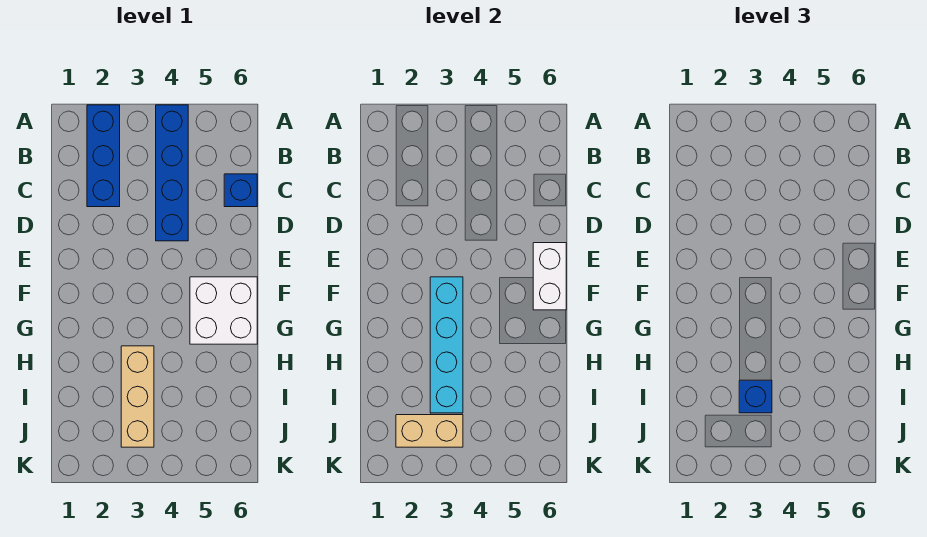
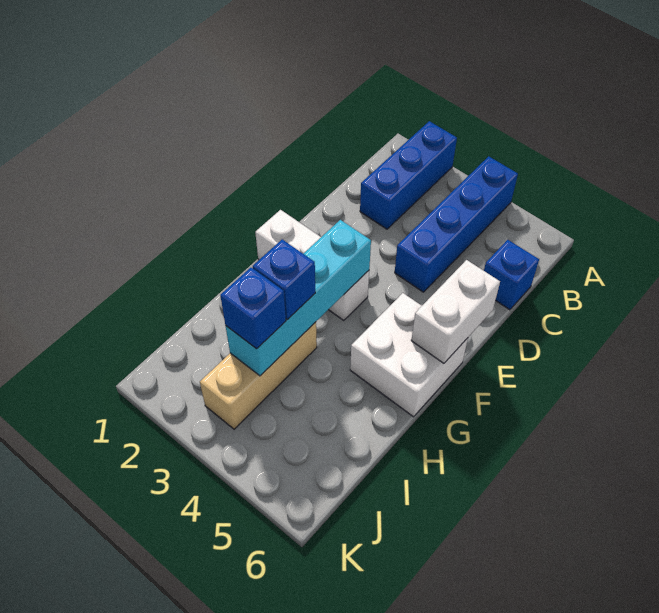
none -> white brick F1:F3 level 1
none -> blue brick H3 level 3
tan brick J2:J3 level 2 -> none

